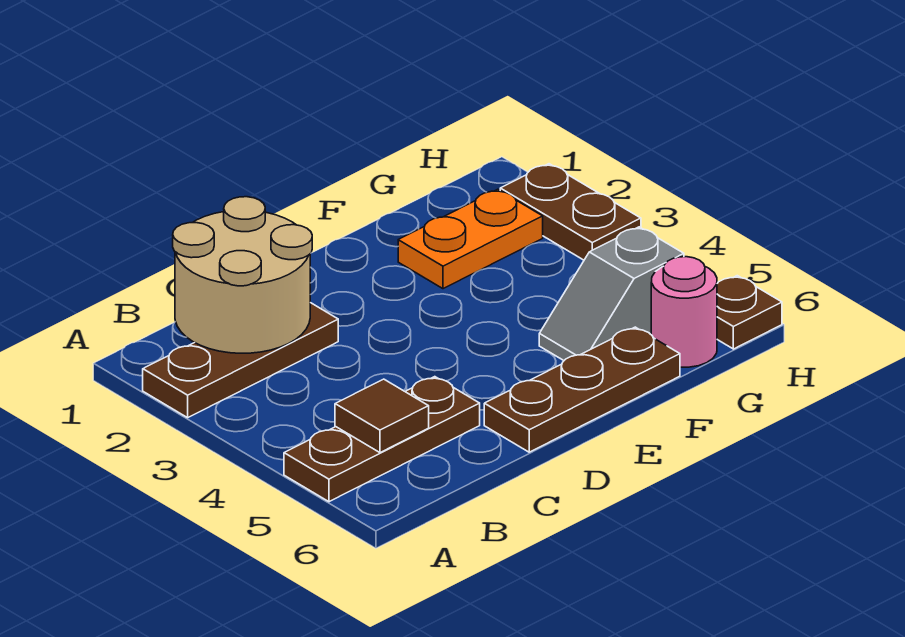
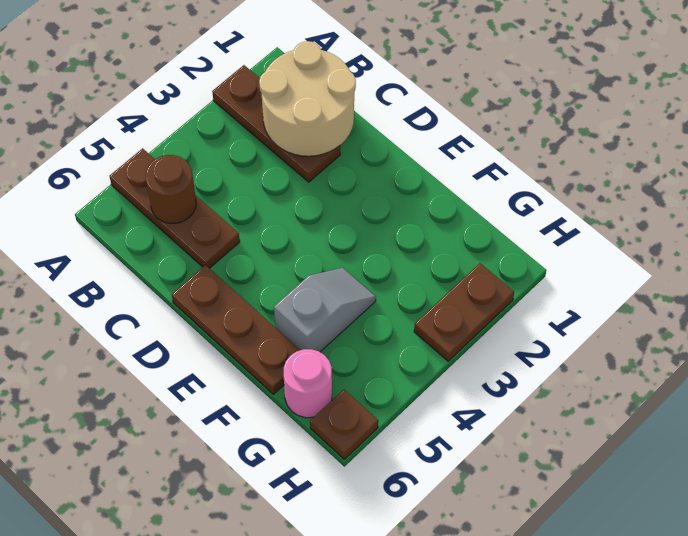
brown tile B5 level 2 -> brown round brick B5 level 2
orange plate F2:G2 level 1 -> none
grey slope F5:G5 level 1 top G -> grey slope F4:F5 level 1 top 5

